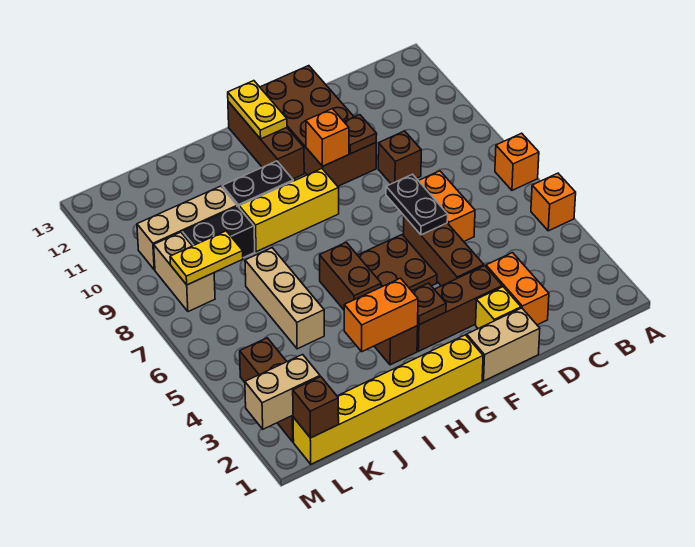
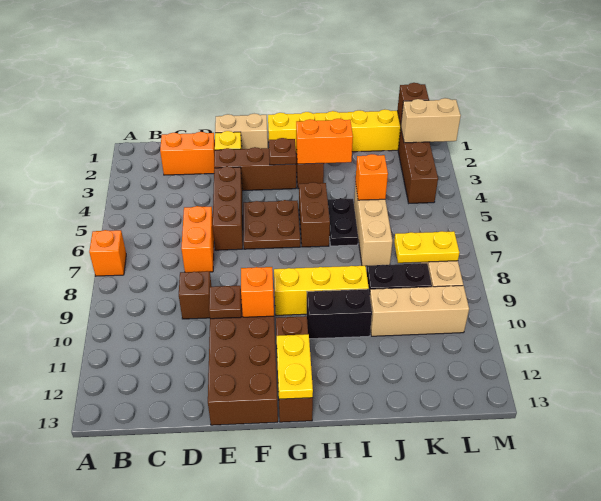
orange brick A5 level 1 -> orange brick J5 level 2
orange brick D2:D3 level 1 -> orange brick C2:D2 level 1
black plate E6:E7 level 2 -> black plate I5:I6 level 1

